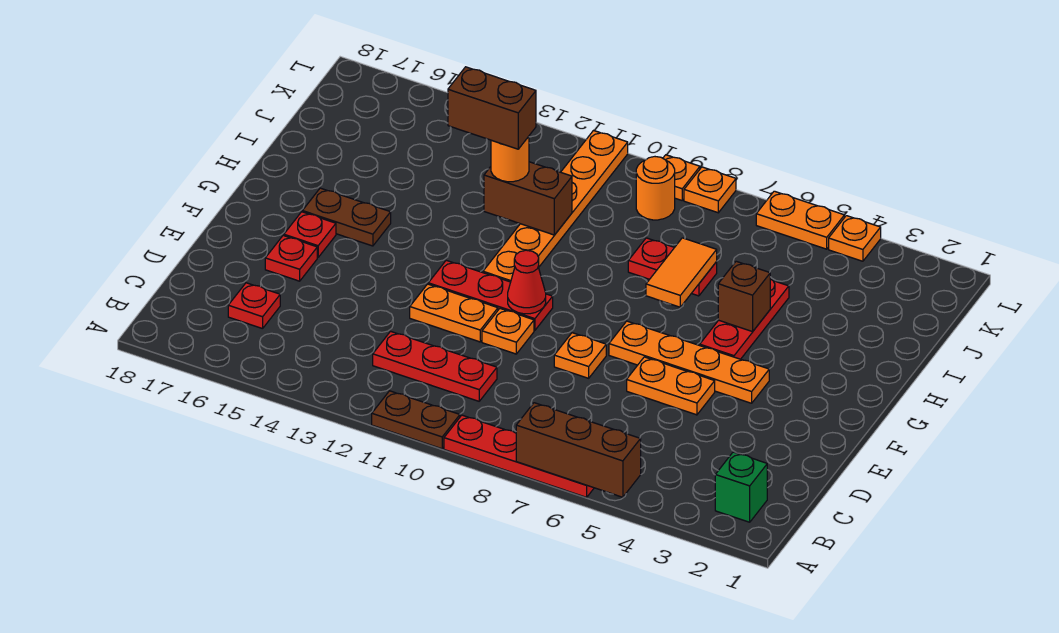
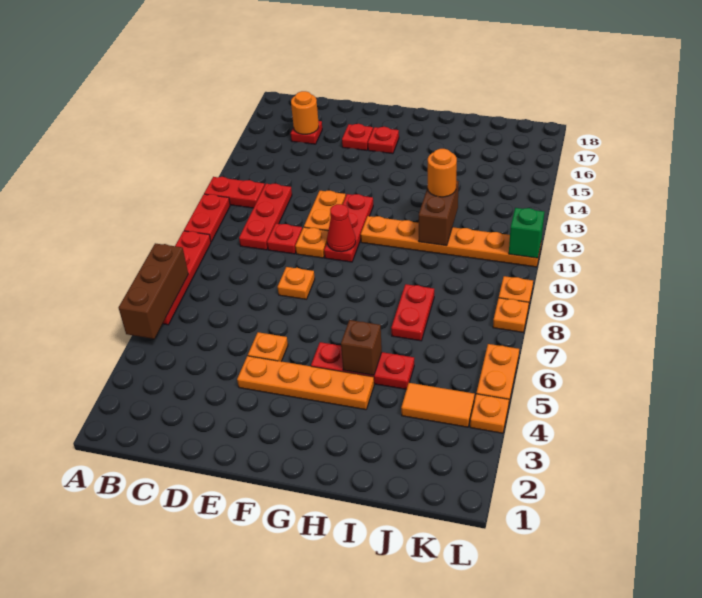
brown plate A10:A11 level 1 -> red plate A10:A11 level 1
none -> red plate A12:B12 level 1
green brick B2 level 1 -> green brick L11 level 2
none -> red plate D10 level 1
orange plate E5:E6 level 1 -> orange plate E5 level 1
orange plate F4:F7 level 1 -> orange plate E4:H4 level 1
brown plate G15:G16 level 1 -> none
orange tile H7:I7 level 2 -> orange tile J4:K4 level 1
brown brick I12:I13 level 4 -> none
orange round brick K9 level 1 -> orange round brick C16 level 2

